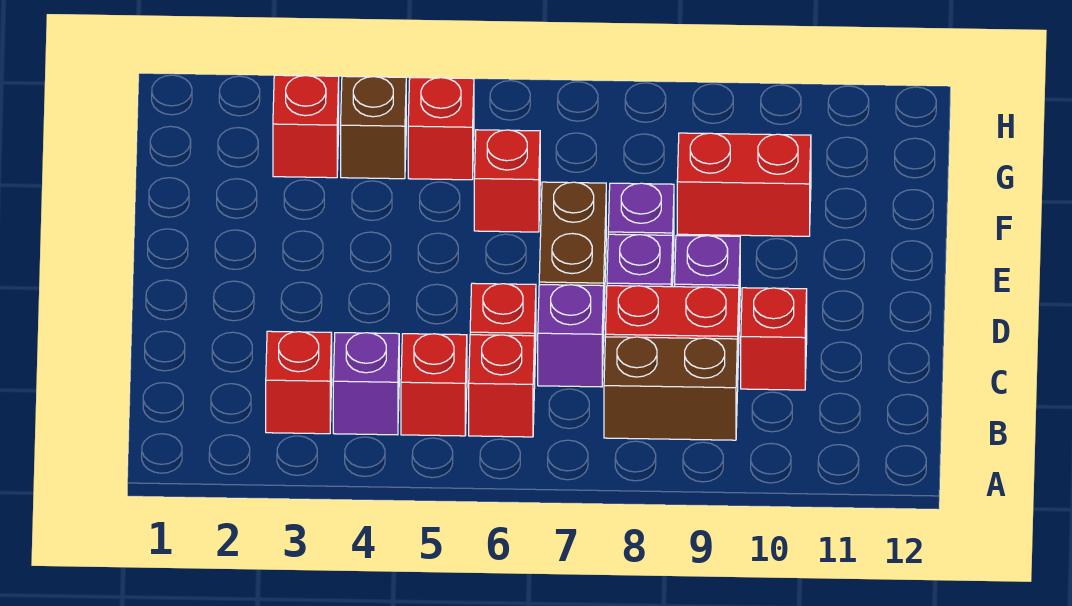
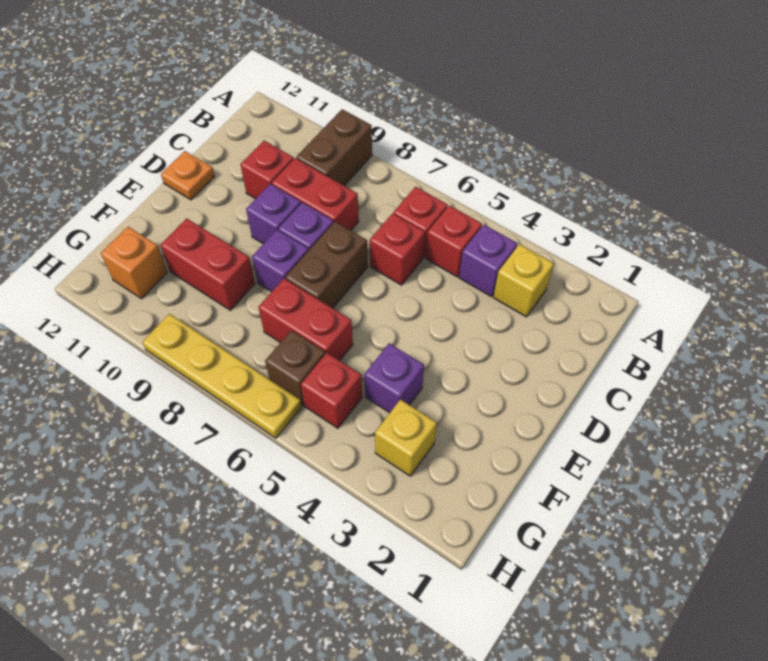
red brick B3 level 1 -> yellow brick B3 level 1
brown brick B8:B9 level 1 -> brown brick A9:B9 level 1
purple brick C7 level 1 -> purple brick F4 level 1
none -> orange plate D12 level 1
red brick F6 level 1 -> red brick F6:F7 level 1
red brick G3 level 1 -> yellow brick G3 level 1
brown brick G4 level 1 -> brown brick G6 level 1
none -> orange brick G11 level 1
none -> yellow plate H6:H9 level 1

